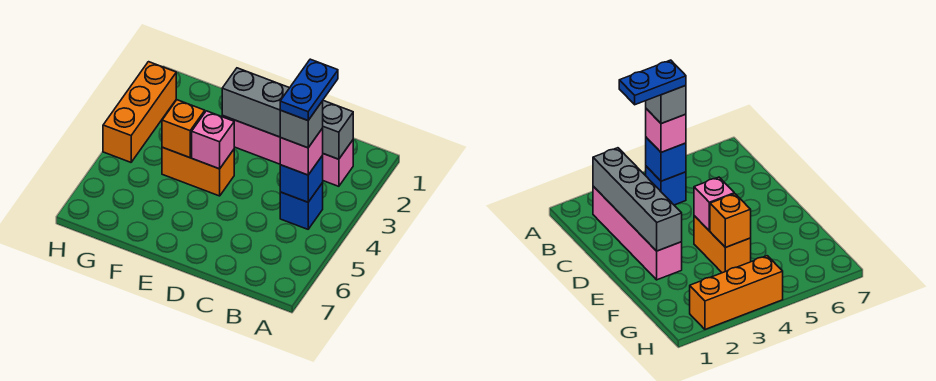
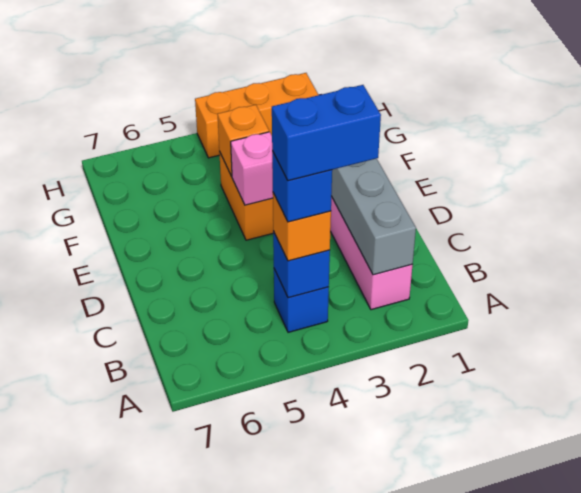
blue plate B3:B4 level 5 -> blue brick B3:B4 level 5
pink brick B4 level 3 -> orange brick B4 level 3
grey brick B4 level 4 -> blue brick B4 level 4

